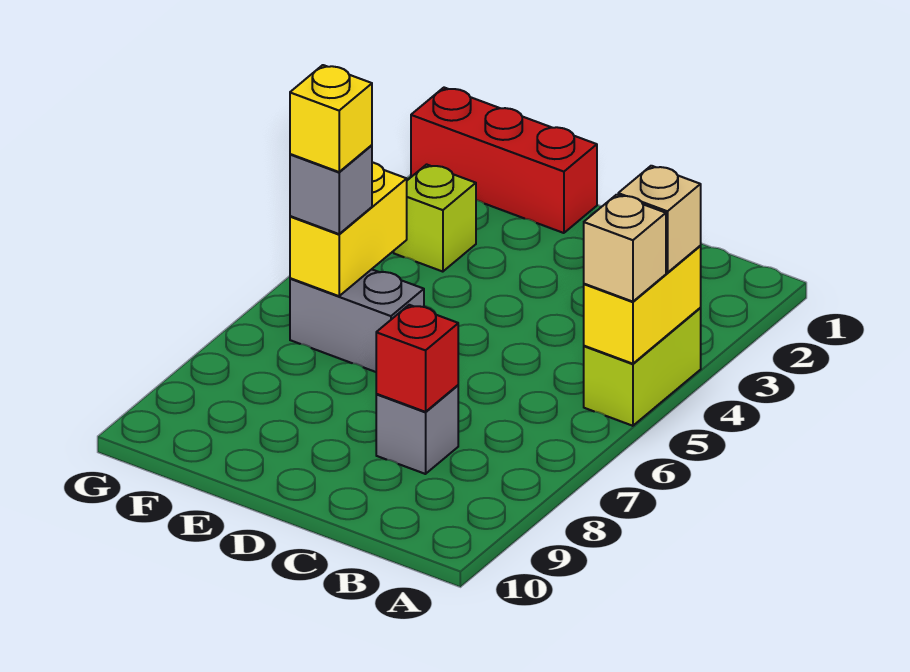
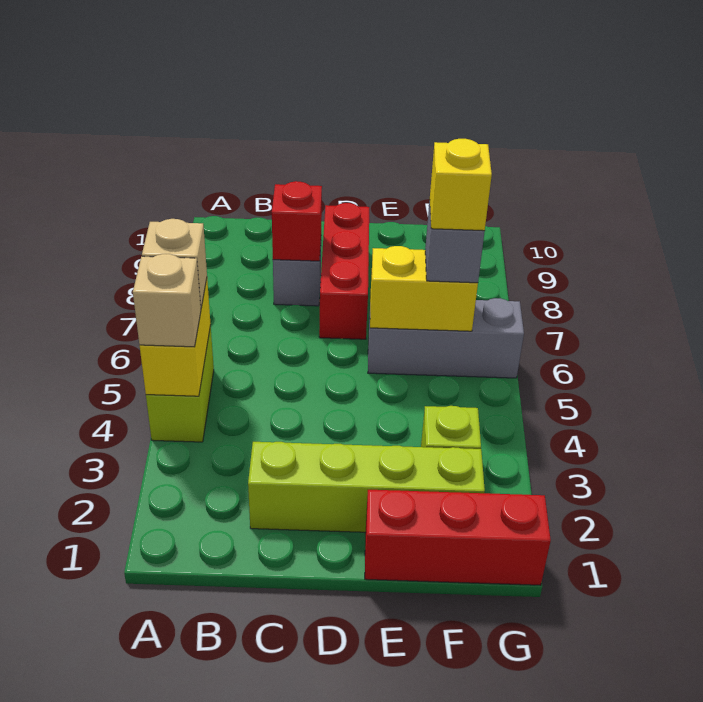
none -> lime brick C2:F2 level 1
none -> red brick D7:D9 level 1
grey brick E6:F6 level 1 -> grey brick E6:G6 level 1
yellow brick F5:F6 level 2 -> yellow brick E6:F6 level 2

